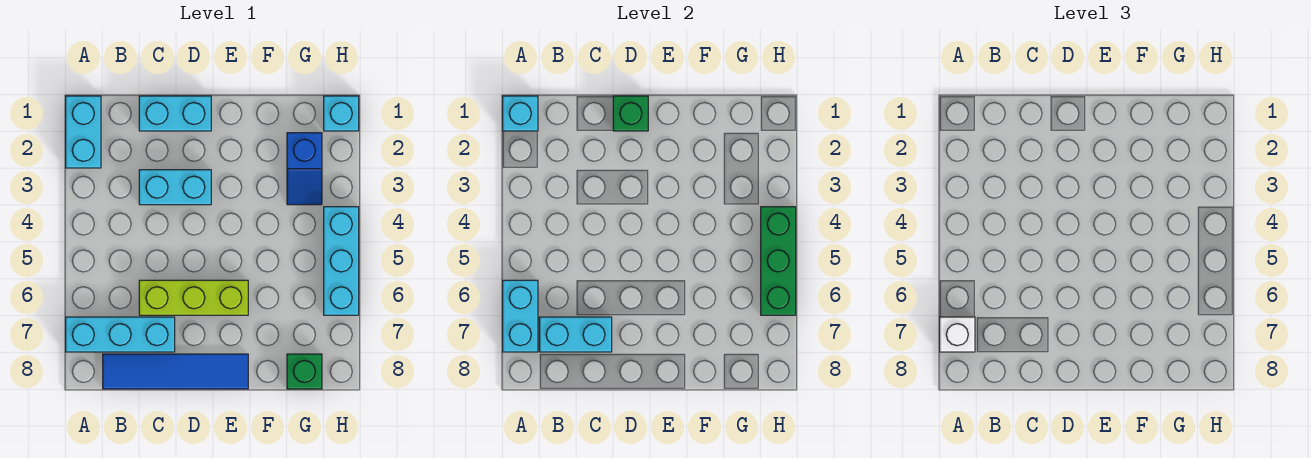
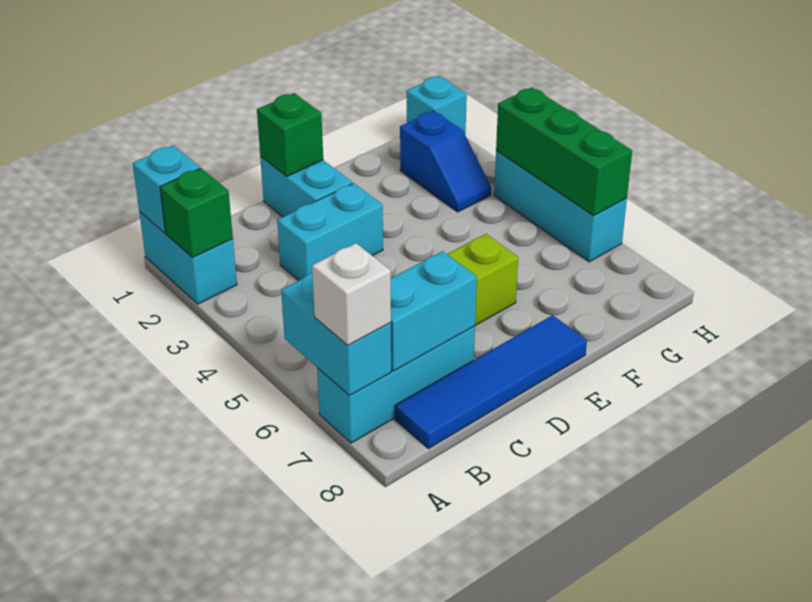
cyan brick C1:D1 level 1 -> cyan brick D1:D2 level 1
green brick G8 level 1 -> green brick A2 level 2

